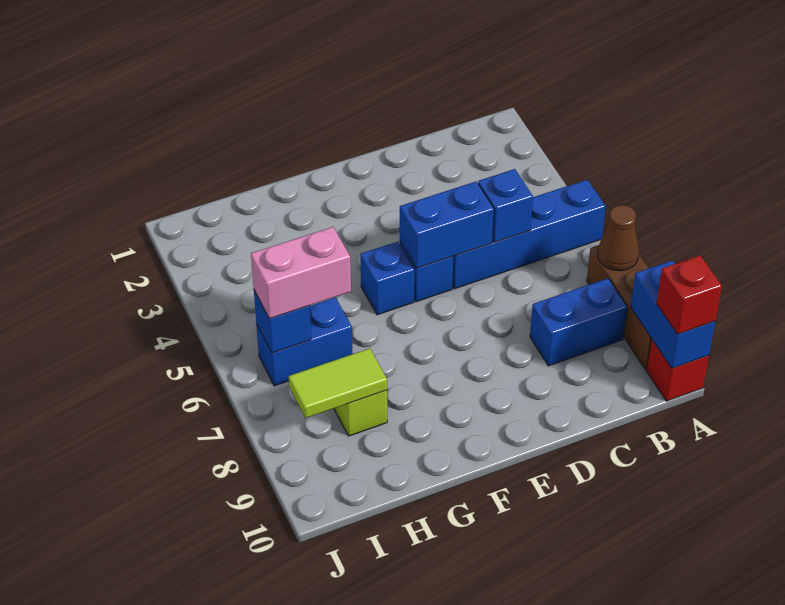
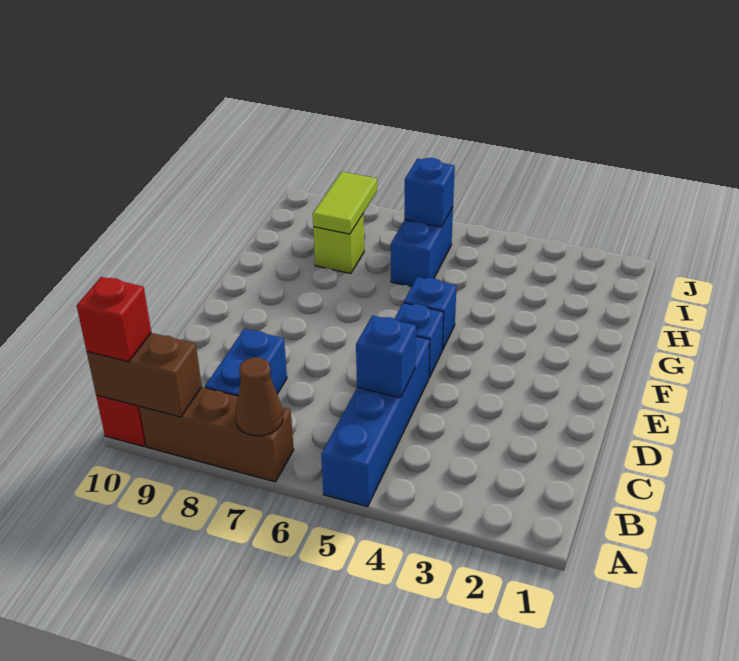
blue brick A9:A10 level 2 -> brown brick A9:A10 level 2
blue brick D5:E5 level 2 -> none
pink brick H6:I6 level 3 -> none

